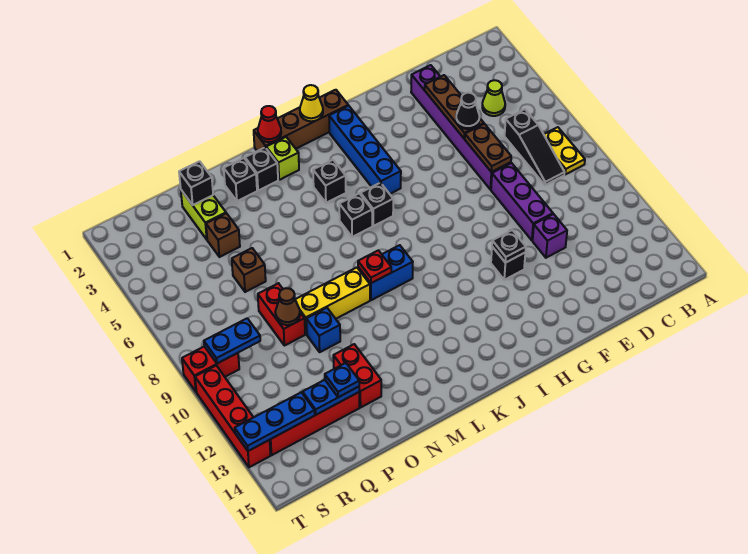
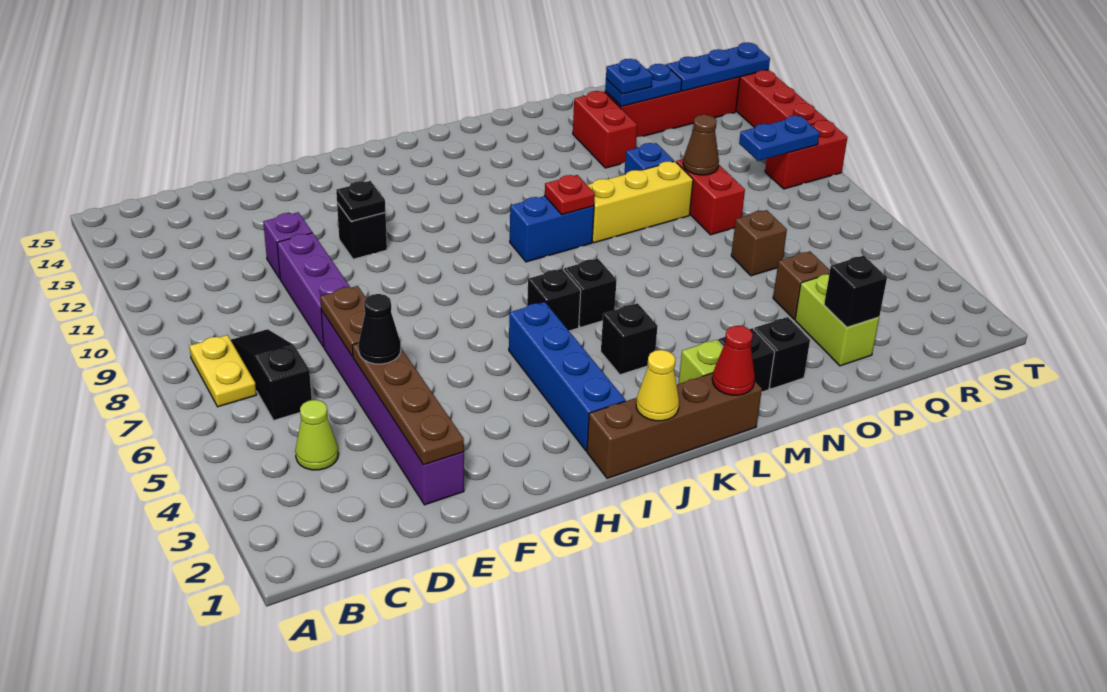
brown plate E3:E5 level 2 -> brown plate E2:E5 level 2

